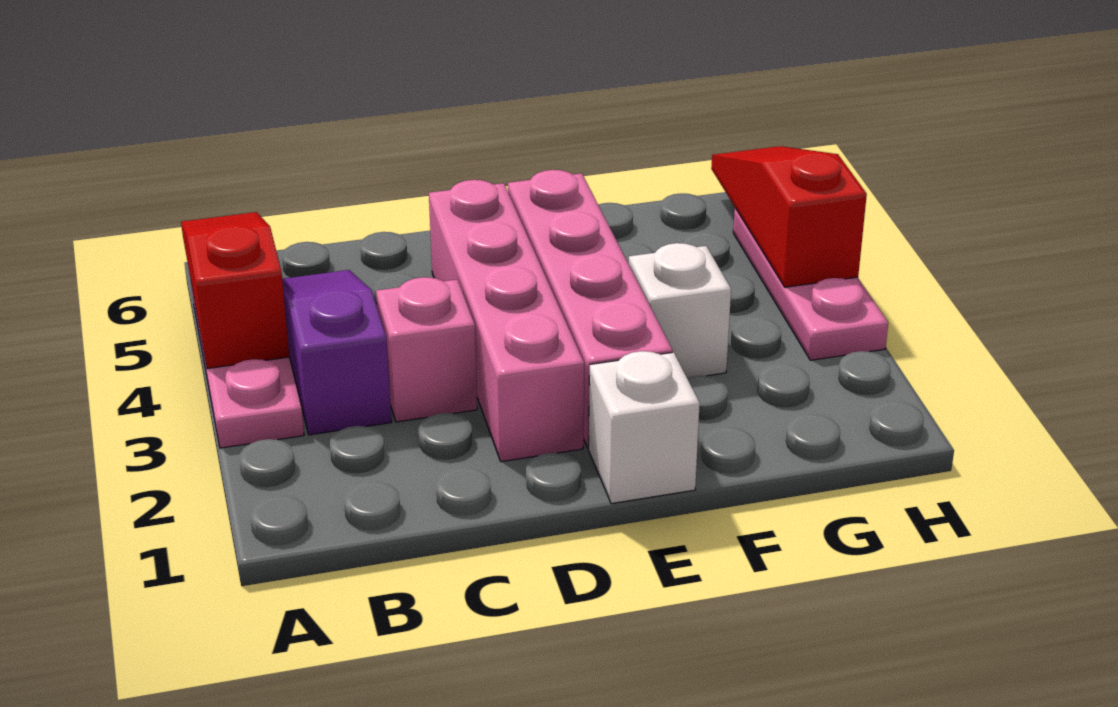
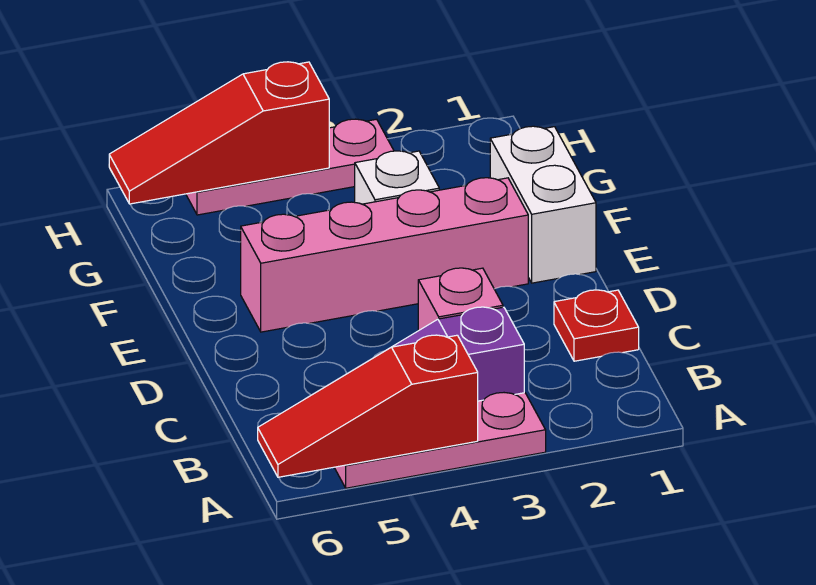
none -> red plate C1 level 1
pink brick D2:D5 level 1 -> none
white brick E1 level 1 -> white brick E1:F1 level 1

